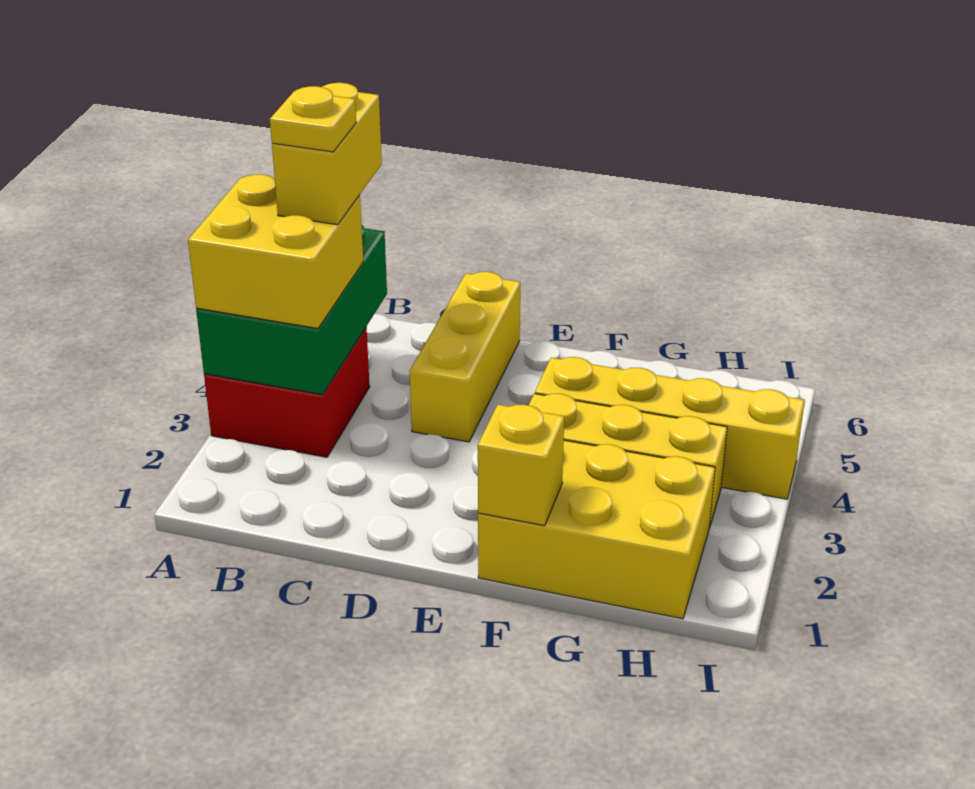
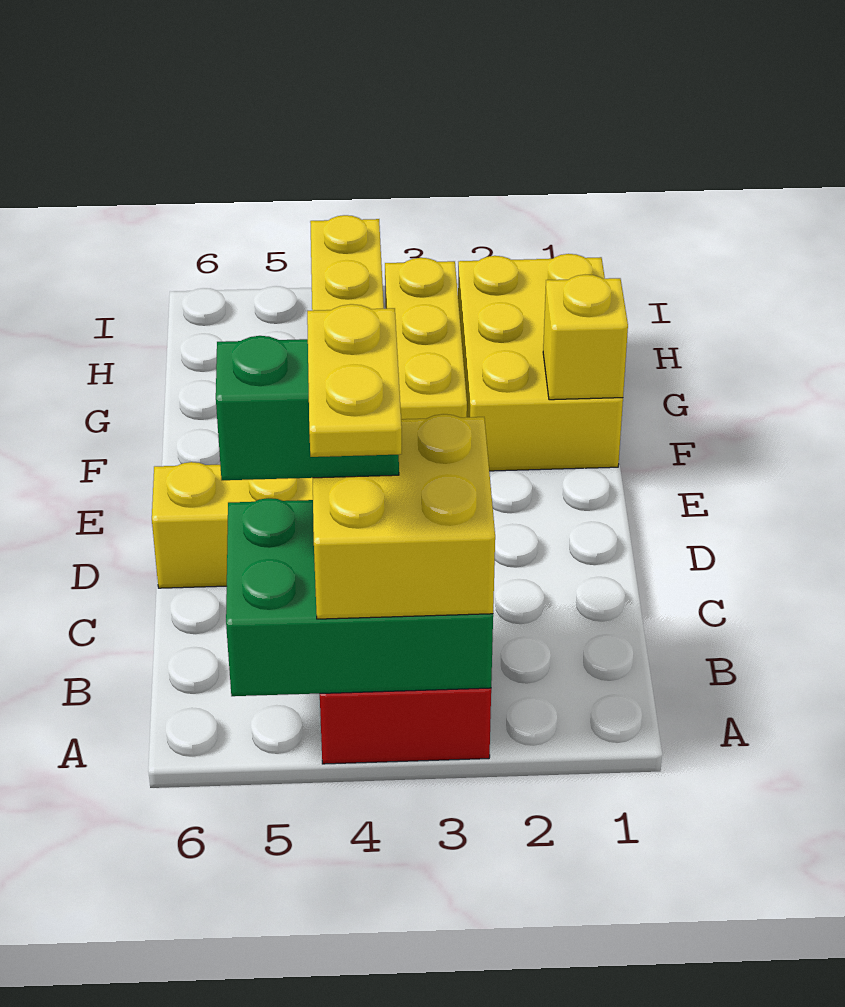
yellow brick B4:B5 level 4 -> green brick B4:B5 level 4
yellow plate B4 level 5 -> yellow plate A4:B4 level 5

